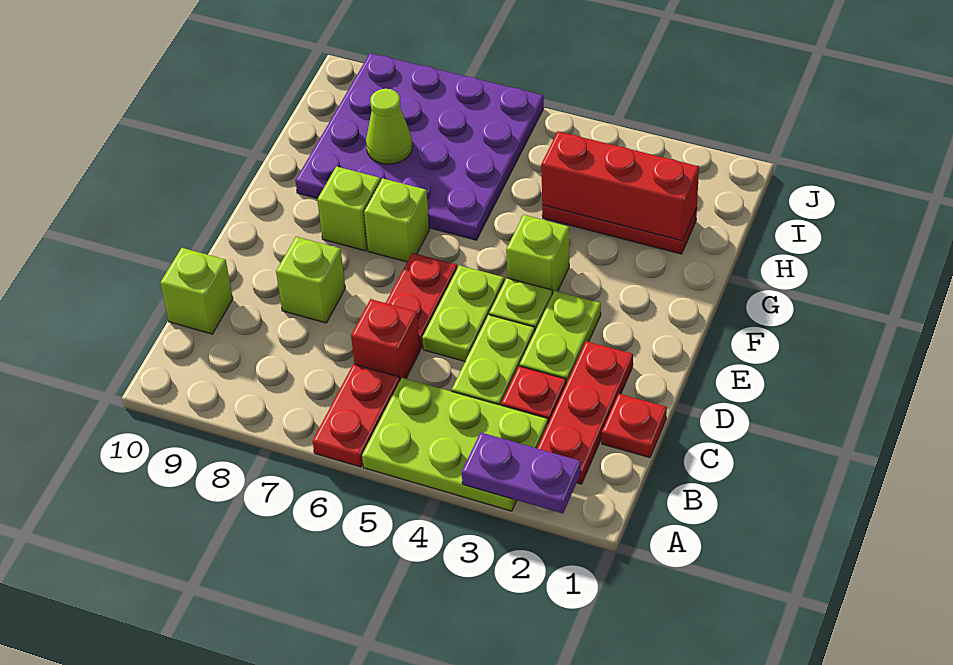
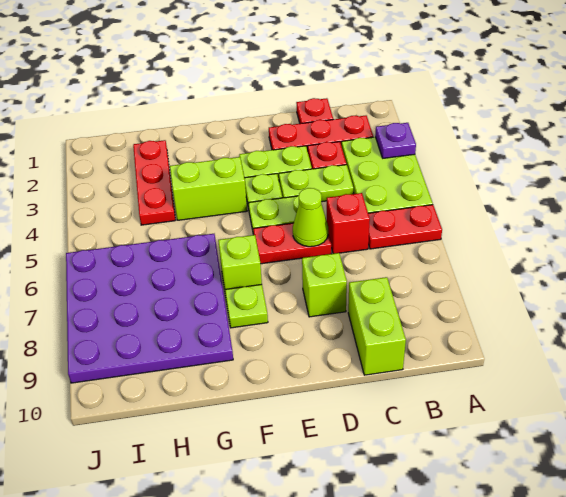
purple plate A2:A3 level 2 -> purple plate A3 level 2
lime brick C10 level 1 -> lime brick C9:C10 level 1
lime brick F4 level 1 -> lime brick F4:G4 level 1
lime brick F8 level 1 -> lime plate F8 level 1
red brick H2:H4 level 2 -> none
lime cone H8 level 2 -> lime cone D6 level 2

